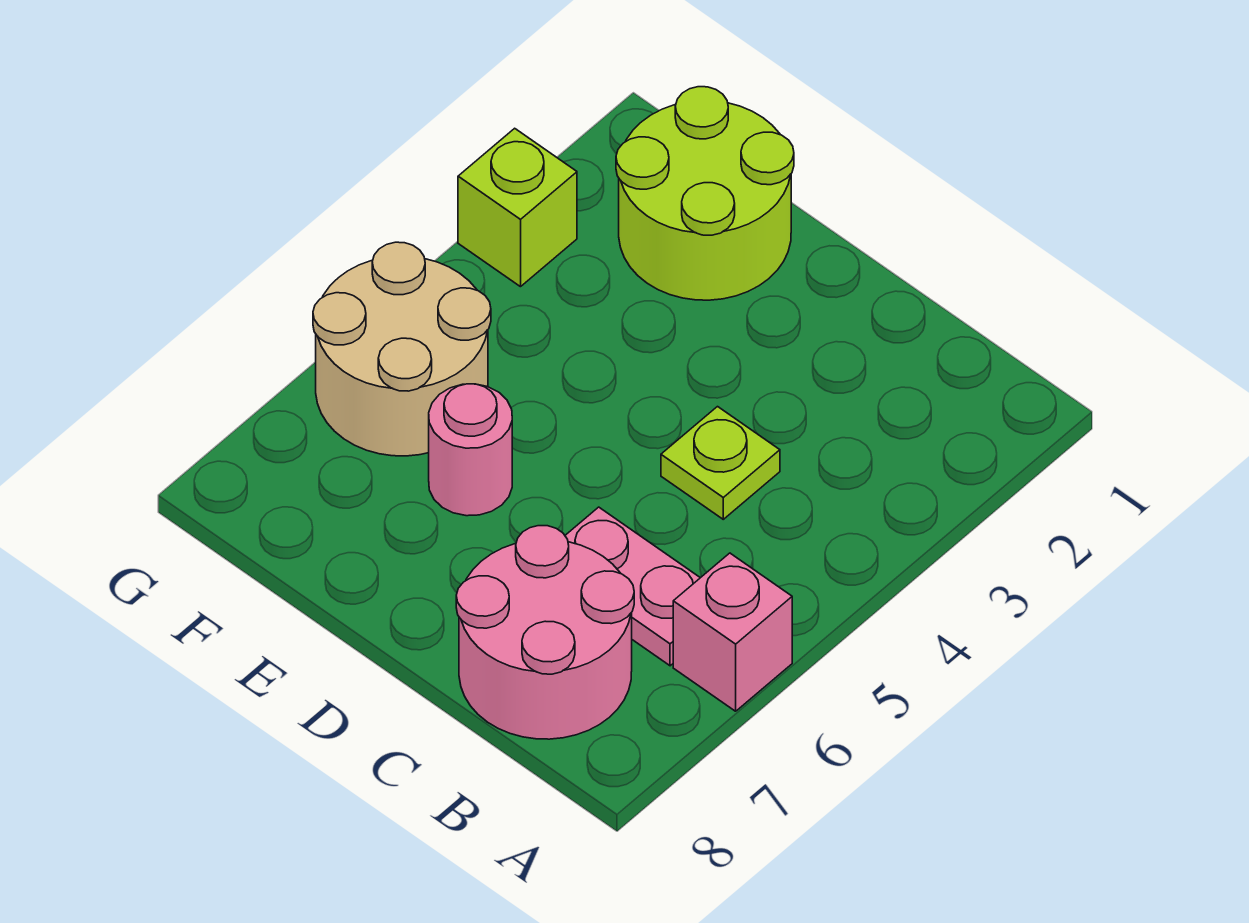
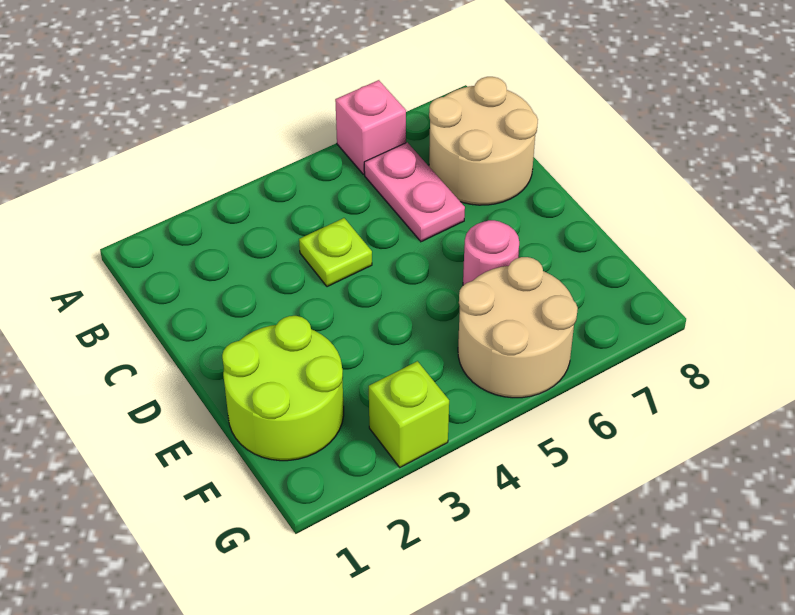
pink round brick B7:C8 level 1 -> tan round brick B7:C8 level 1

